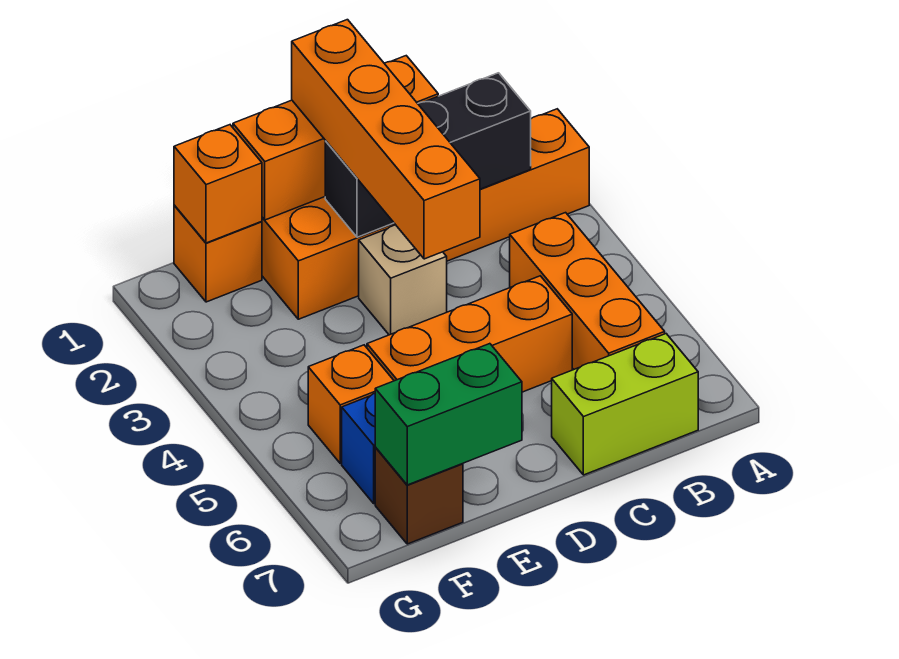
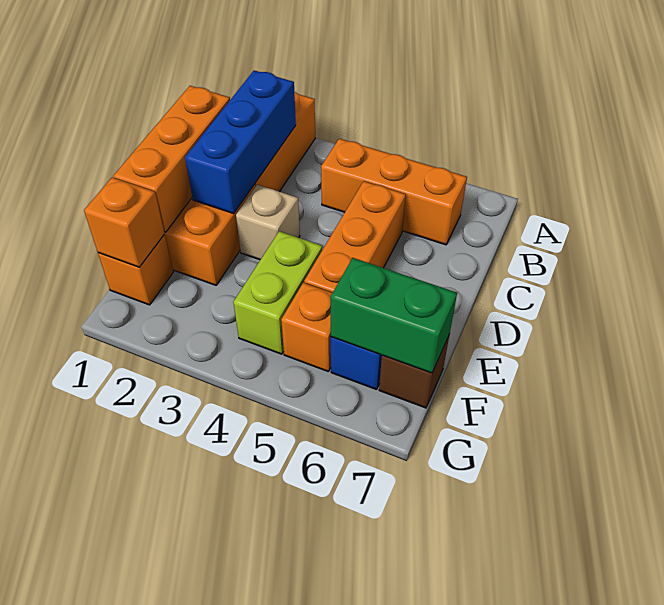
black brick B2:D2 level 2 -> blue brick B2:D2 level 2
lime brick B7:C7 level 1 -> lime brick E4:F4 level 1
orange brick D1:D4 level 3 -> none
green brick E7:F7 level 2 -> green brick F6:F7 level 2

